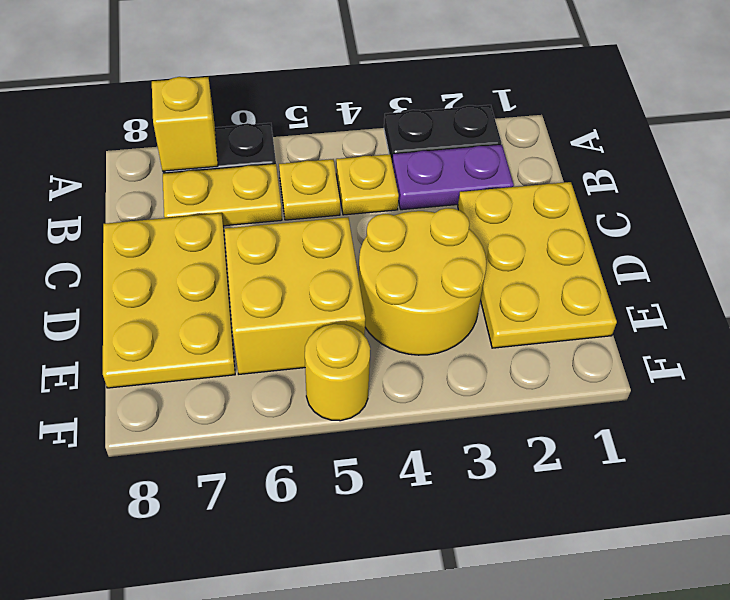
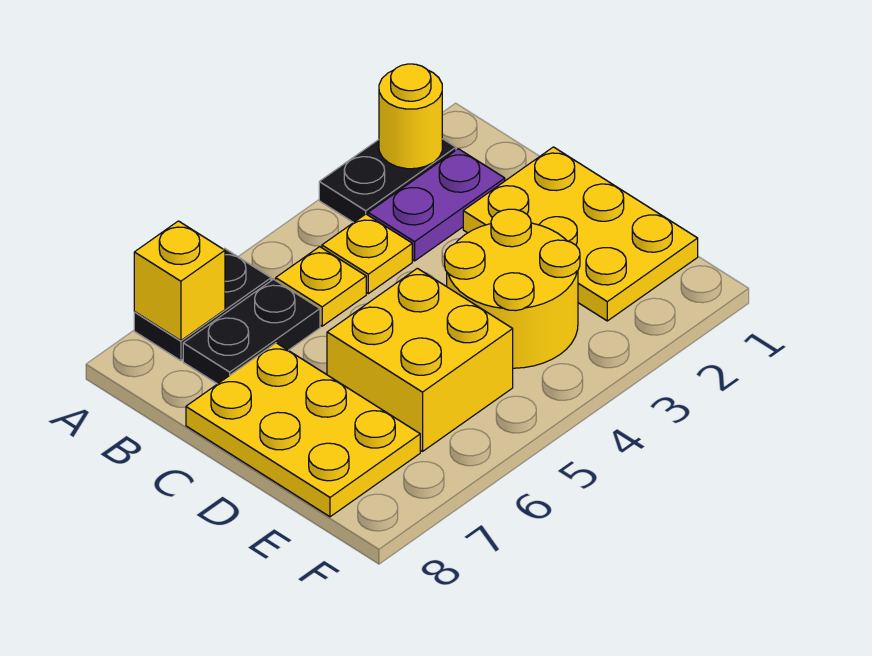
yellow plate B6:B7 level 1 -> black plate B6:B7 level 1
yellow round brick F5 level 1 -> yellow round brick A2 level 2

